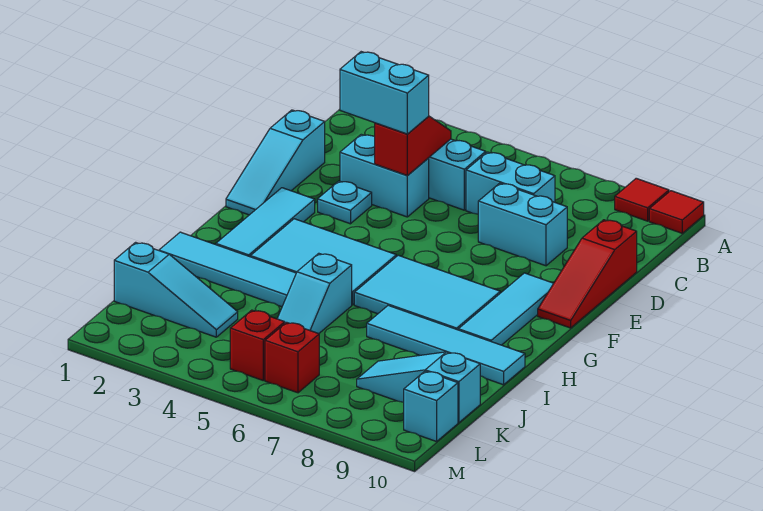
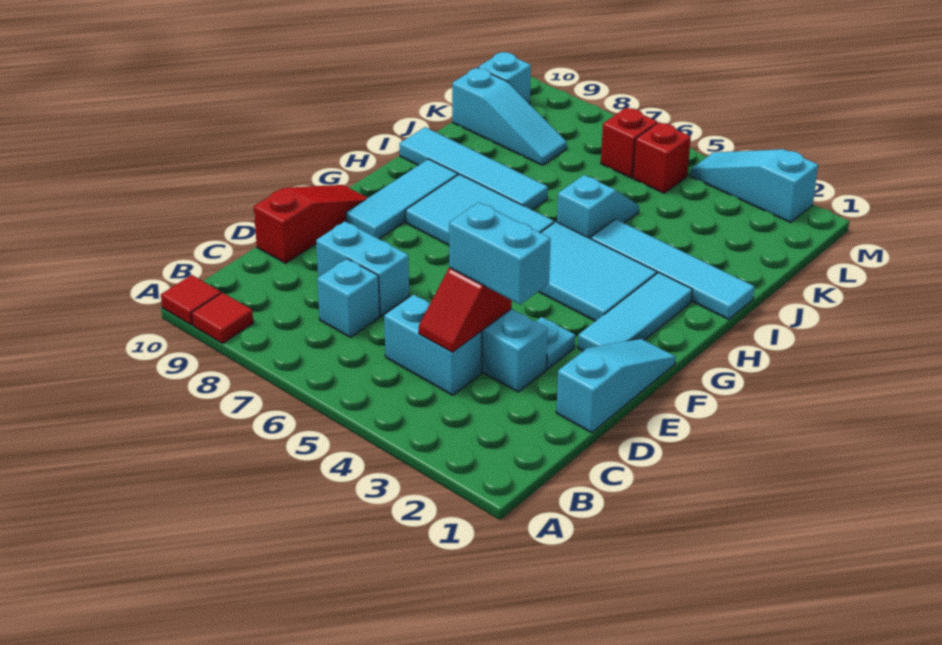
cyan brick C6:C7 level 1 -> cyan brick C7 level 1
cyan slope K1:K3 level 1 top 1 -> cyan slope M2:M4 level 1 top 2

